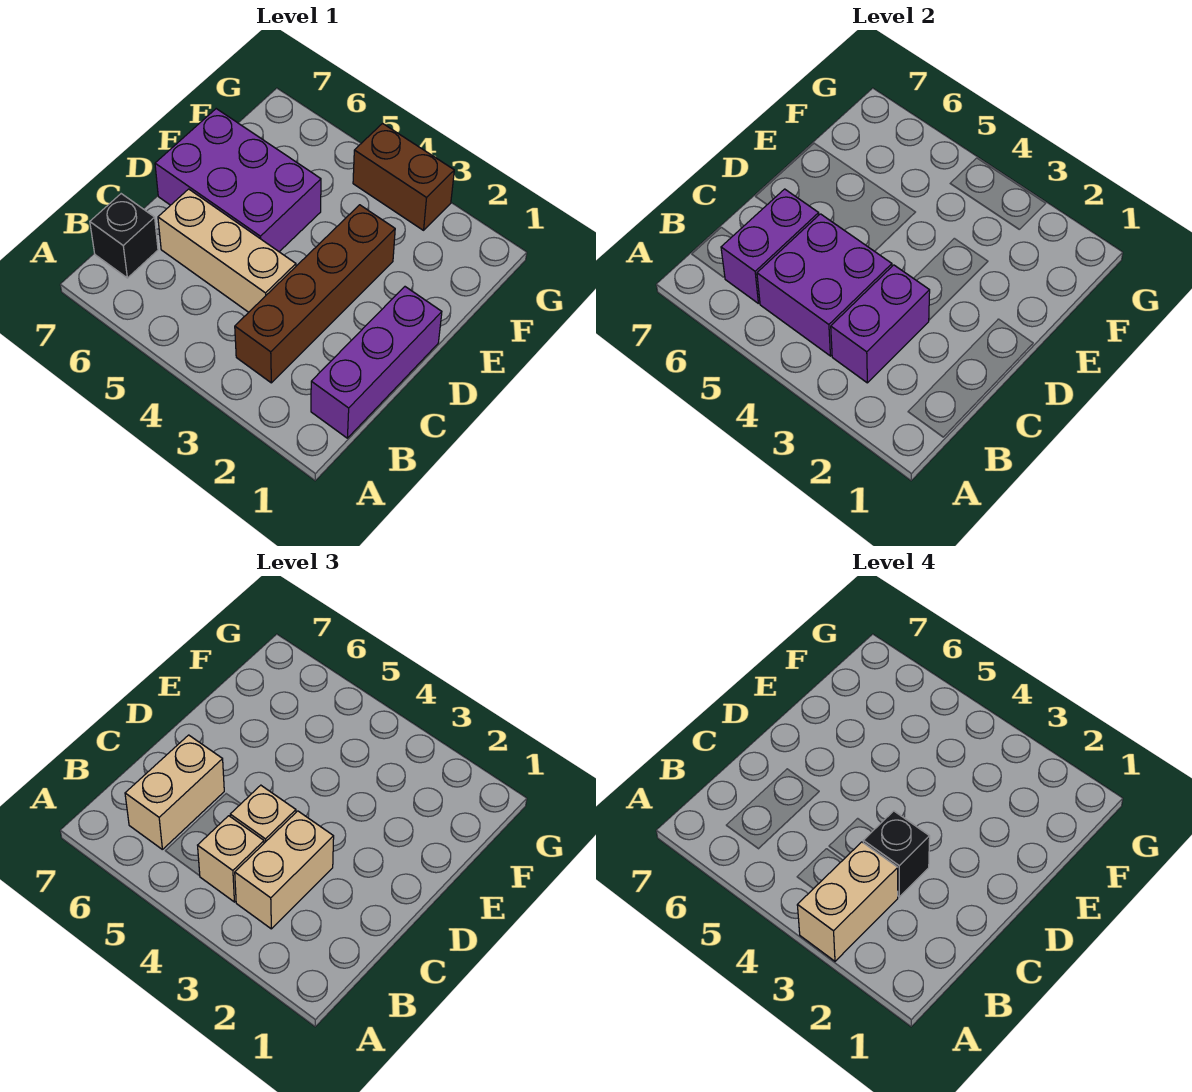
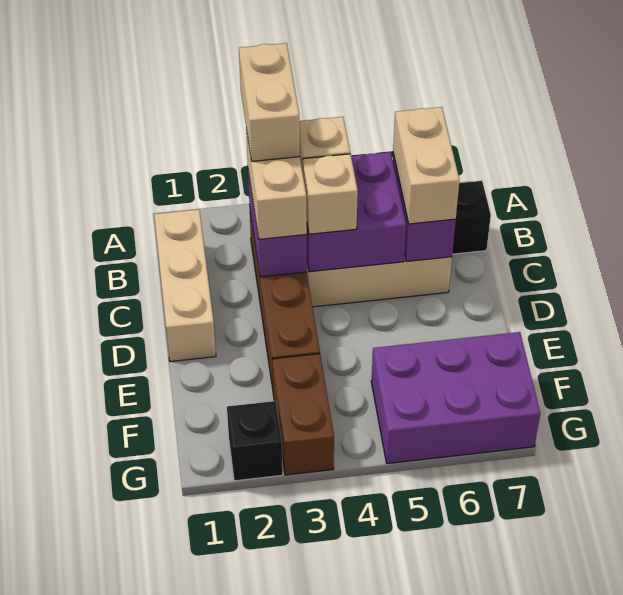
purple brick B1:D1 level 1 -> tan brick B1:D1 level 1
black brick C3 level 4 -> black brick G2 level 1
purple brick D5:E7 level 1 -> purple brick F5:G7 level 1
brown brick G3:G4 level 1 -> brown brick F3:G3 level 1

